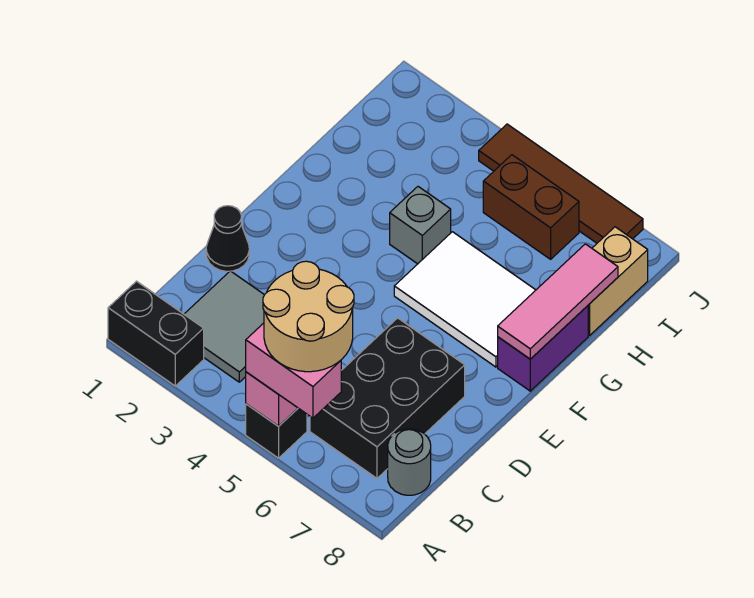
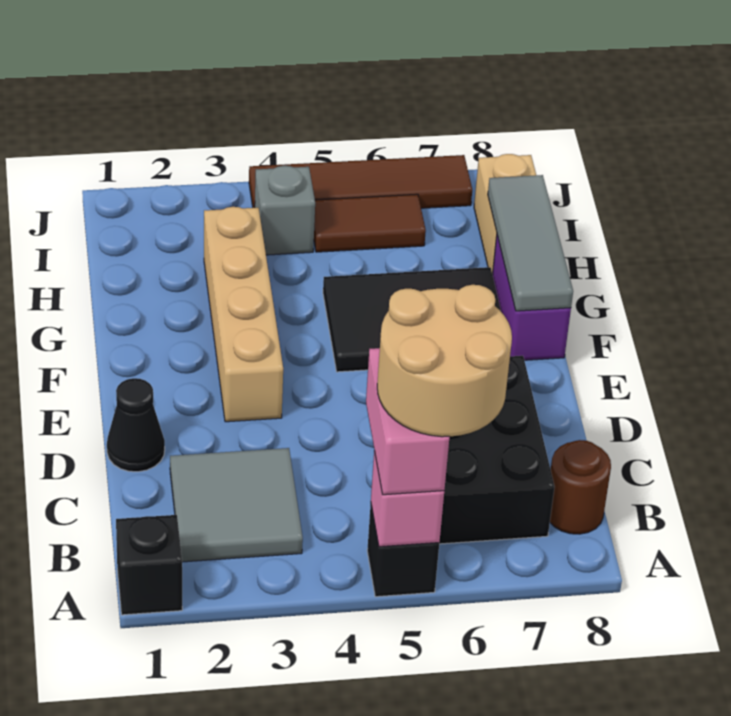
black brick A1:A2 level 1 -> black brick A1 level 1
pink brick A5:A6 level 3 -> pink brick A5:B5 level 3
grey round brick B8 level 1 -> brown round brick B8 level 1
none -> tan brick E3:H3 level 1
white tile F5:G7 level 1 -> black tile F5:G7 level 1
pink tile F8:H8 level 2 -> grey tile F8:H8 level 2
grey brick G4 level 1 -> grey brick I4 level 1
brown brick I5:I6 level 1 -> brown tile I5:I6 level 1

